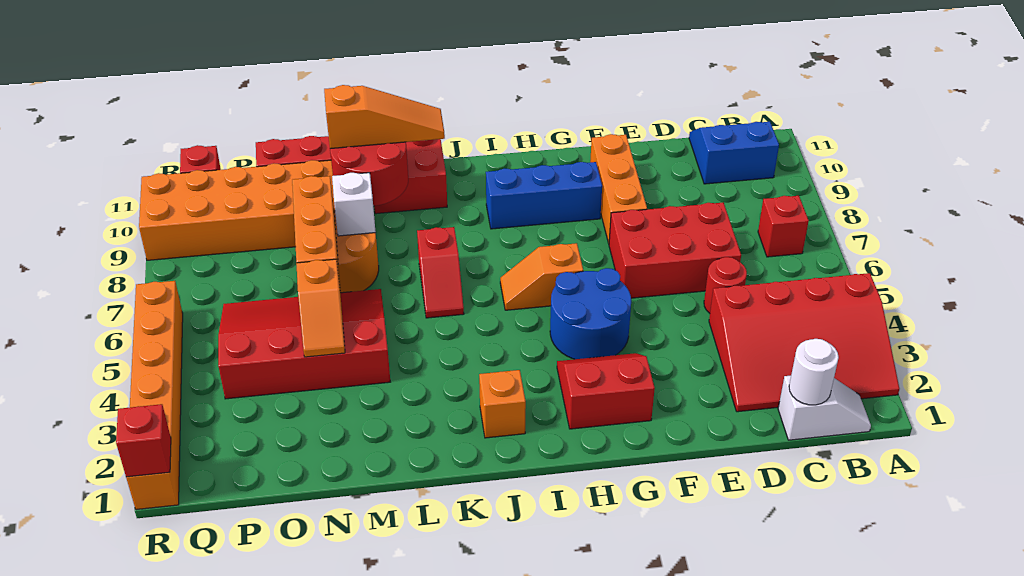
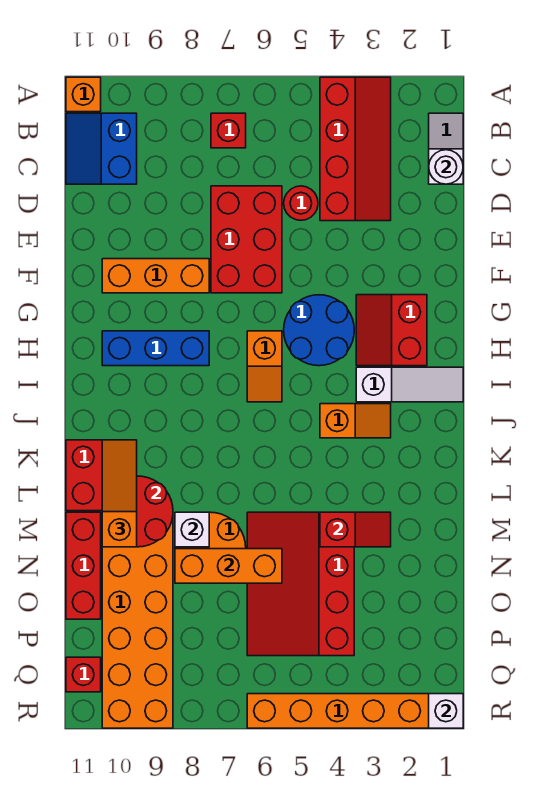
red slope A2:D4 level 1 top 4 -> red slope A3:D4 level 1 top 4
blue brick G9:I9 level 1 -> blue brick H8:H10 level 1
none -> white slope I1:I3 level 1 top 3
orange brick J2 level 1 -> orange brick A11 level 1
red slope K6:K7 level 1 top 7 -> red slope M3:M4 level 2 top 4
orange slope N4:N5 level 2 top 5 -> orange slope J3:J4 level 1 top 4
red brick R1 level 2 -> white brick R1 level 2

